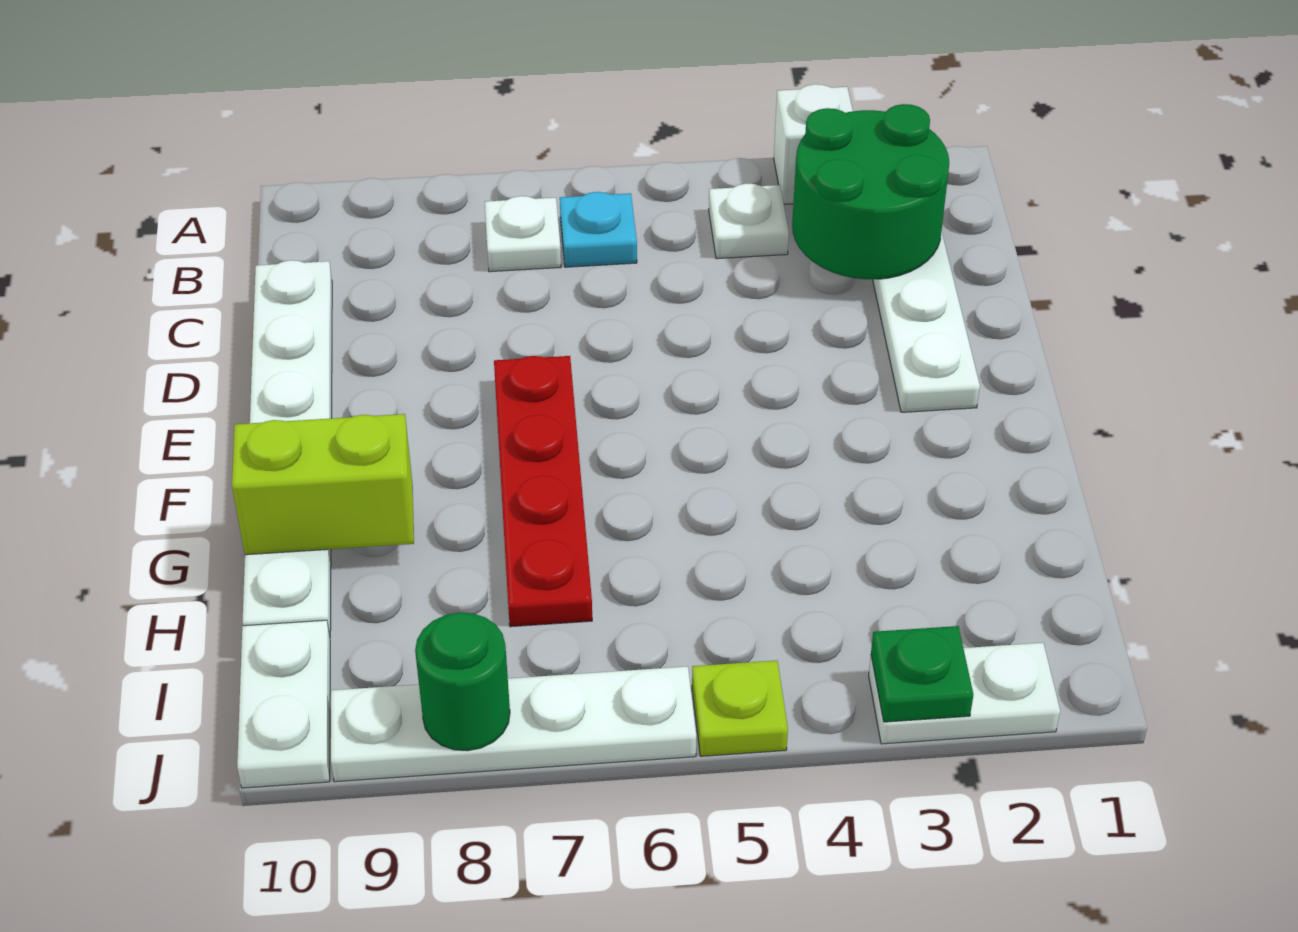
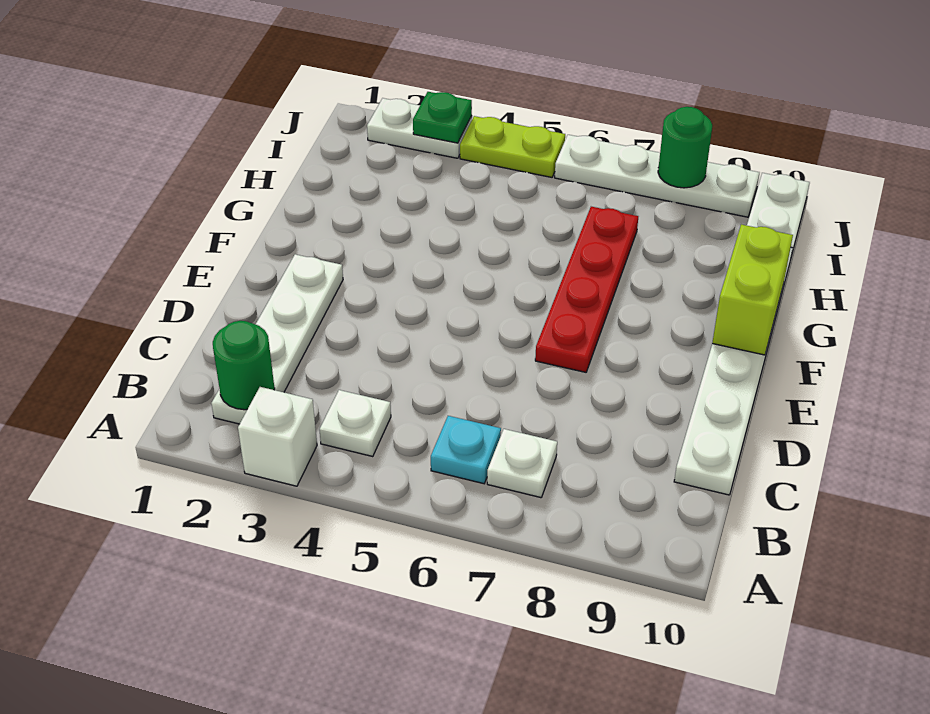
green round brick B2:C3 level 2 -> green round brick B2 level 2
lime brick G9:G10 level 2 -> lime brick F10:G10 level 2
lime plate J5 level 1 -> lime plate J4:J5 level 1

